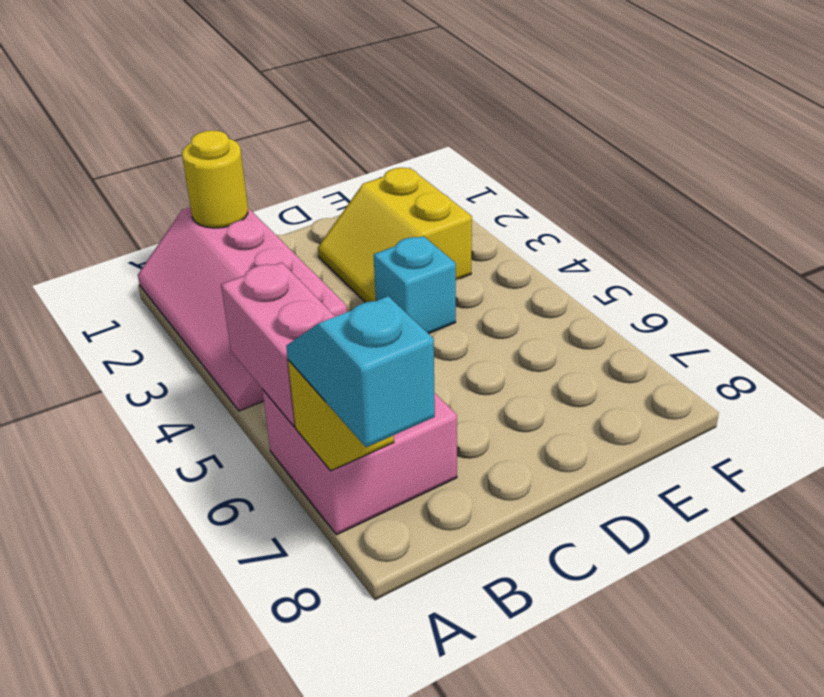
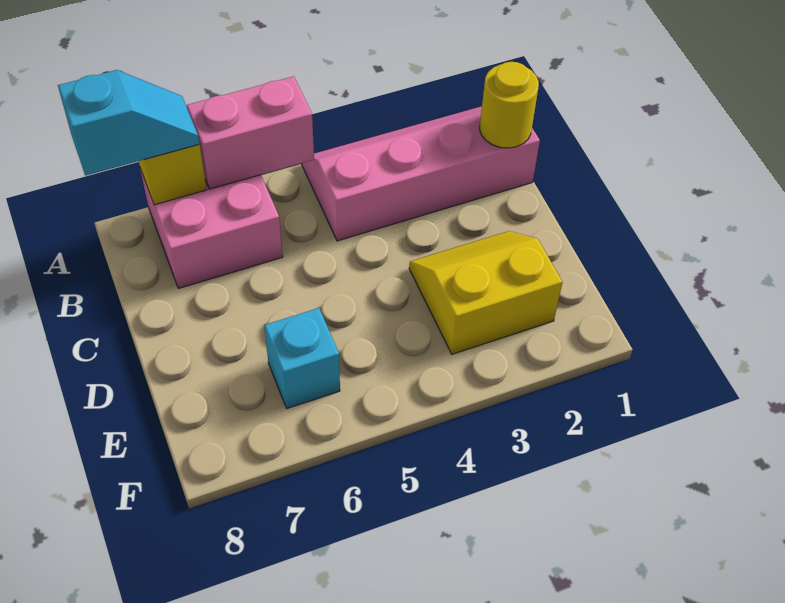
cyan brick D4 level 1 -> cyan brick E6 level 1

